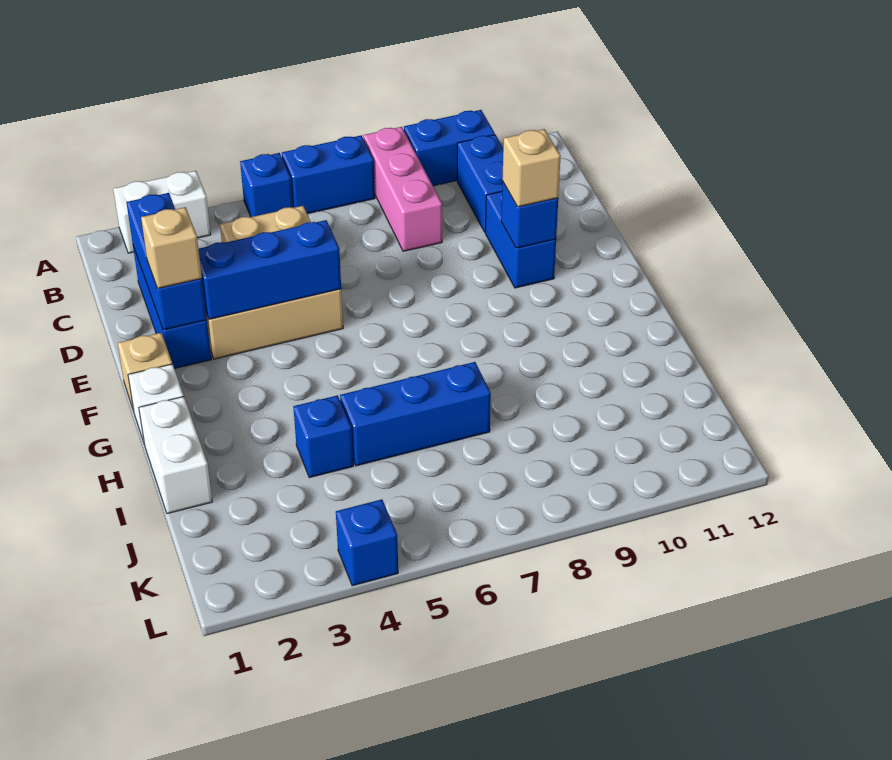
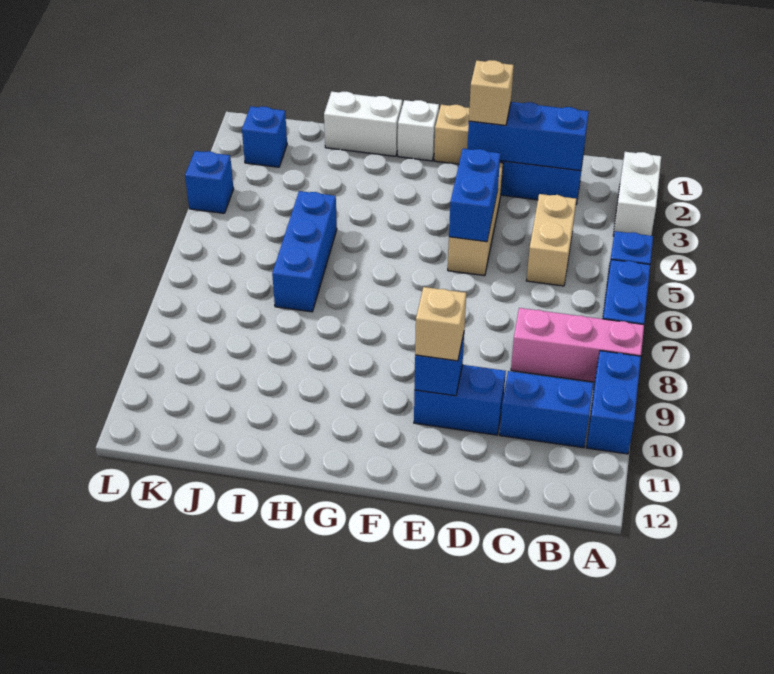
blue brick E3:E5 level 2 -> blue brick E4:E5 level 2
blue brick I4 level 1 -> blue brick K2 level 1

